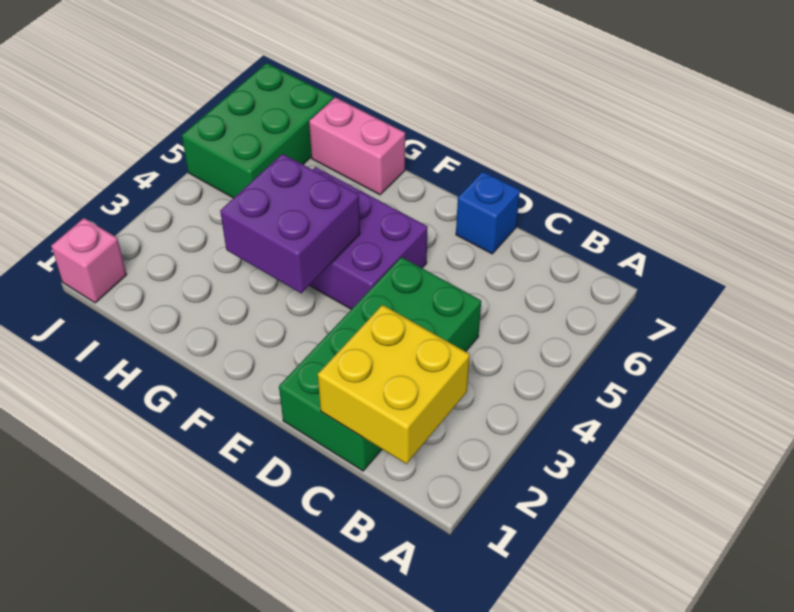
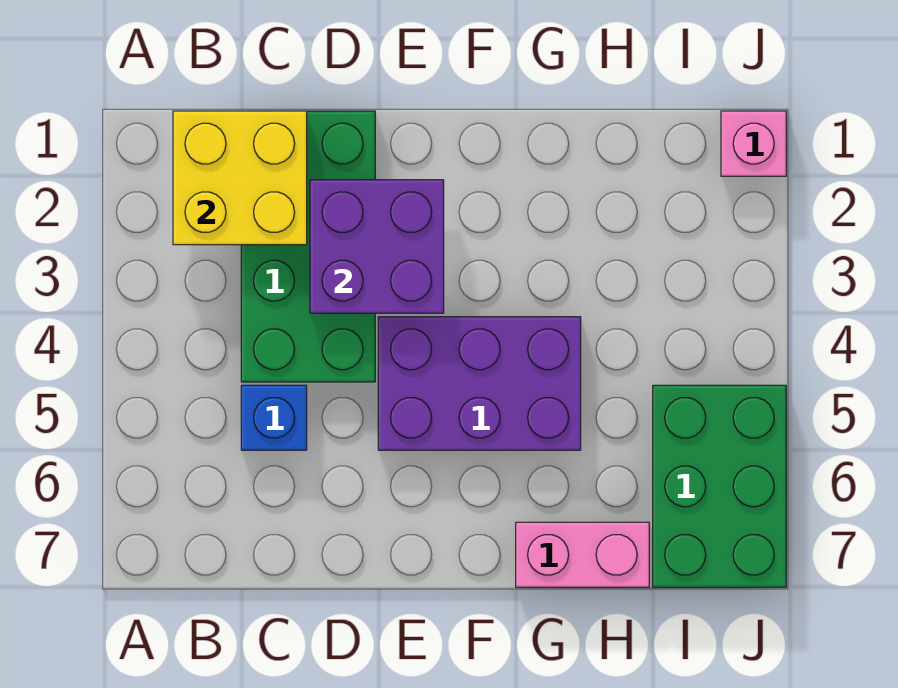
blue brick D7 level 1 -> blue brick C5 level 1
purple brick F3:G4 level 2 -> purple brick D2:E3 level 2

